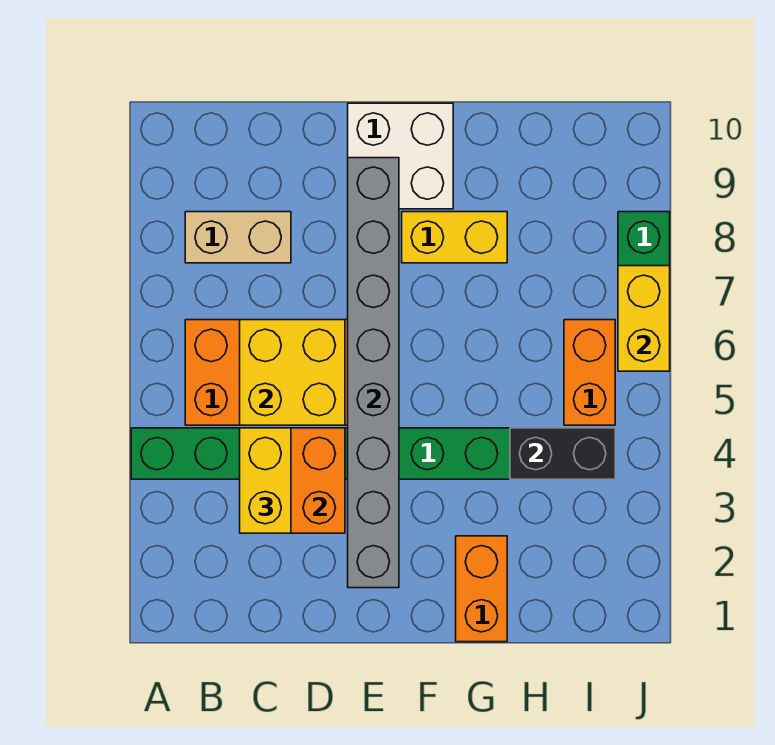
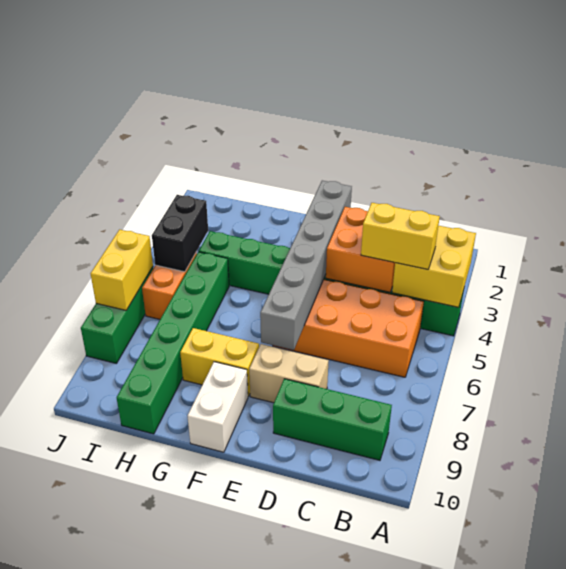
tan brick B8:C8 level 1 -> tan brick D8:E8 level 1
none -> green brick B9:D9 level 1
yellow brick C3:C4 level 3 -> yellow brick B4:C4 level 3
yellow brick C5:D6 level 2 -> yellow brick A3:B4 level 2
grey brick E2:E9 level 2 -> grey brick E2:E7 level 2
white brick E9:F10 level 1 -> white brick F9:F10 level 1
orange brick G1:G2 level 1 -> none
black brick H4:I4 level 2 -> black brick I4:I5 level 2
none -> green brick H5:H10 level 1

